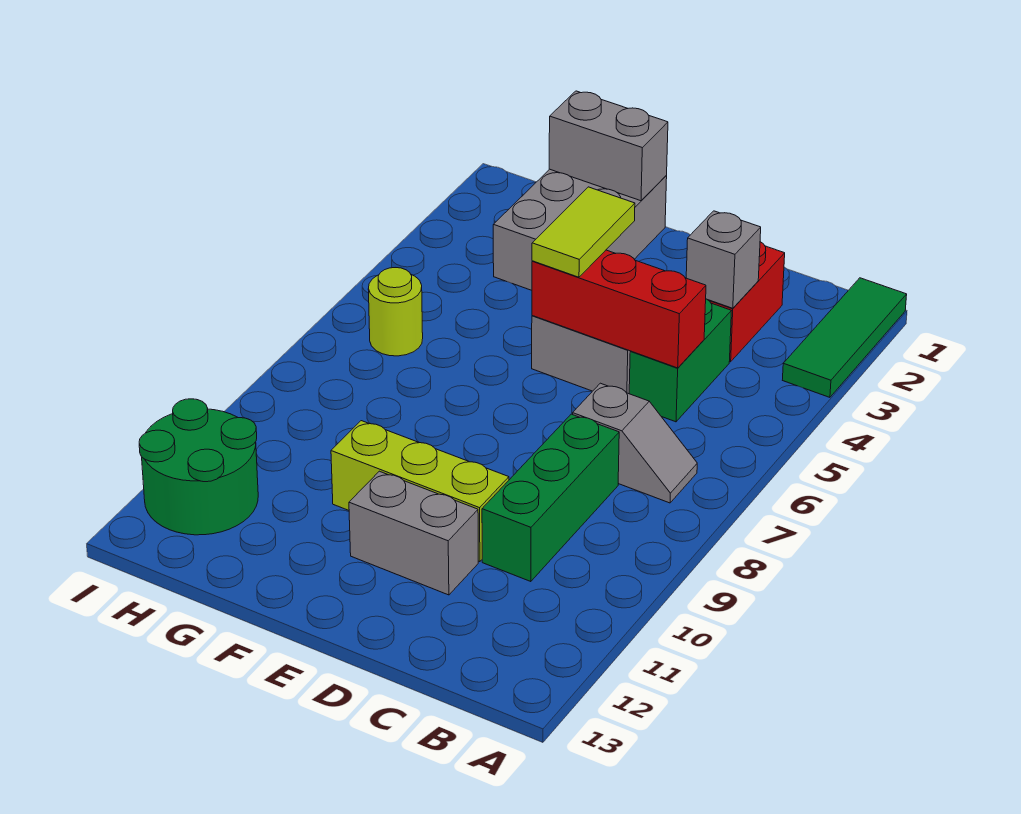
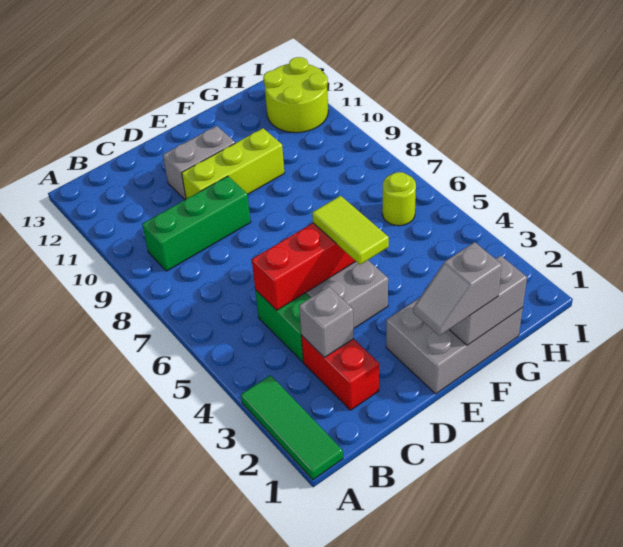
grey slope B7:C7 level 1 top C -> grey slope E1:F1 level 3 top F
green brick C8:C10 level 1 -> green brick B9:D9 level 1
grey brick F1:G3 level 1 -> grey brick E1:G2 level 1
green round brick H11:I12 level 1 -> lime round brick H11:I12 level 1

